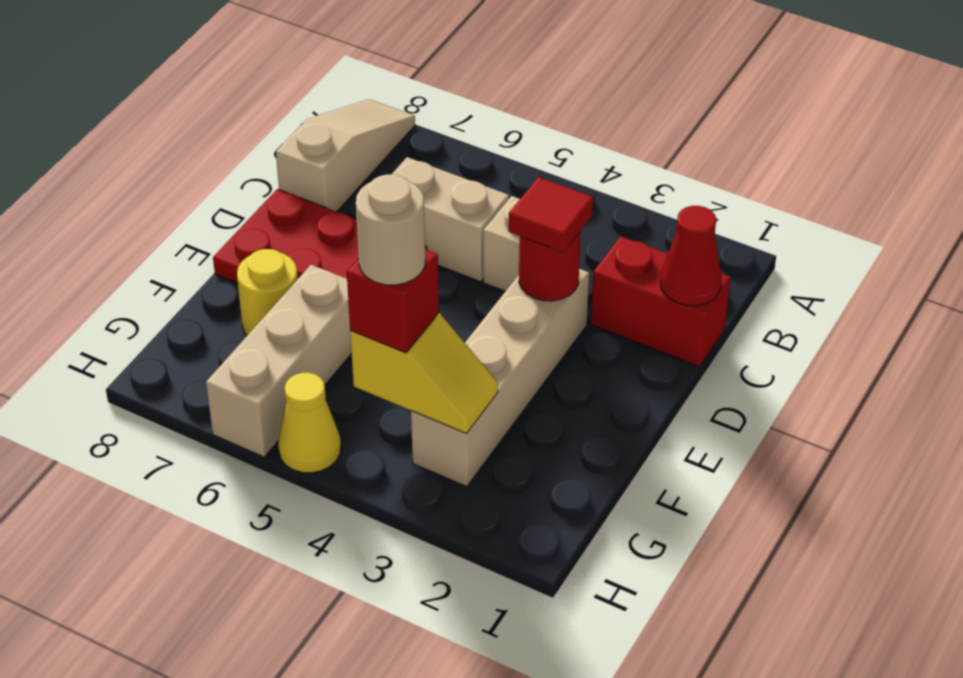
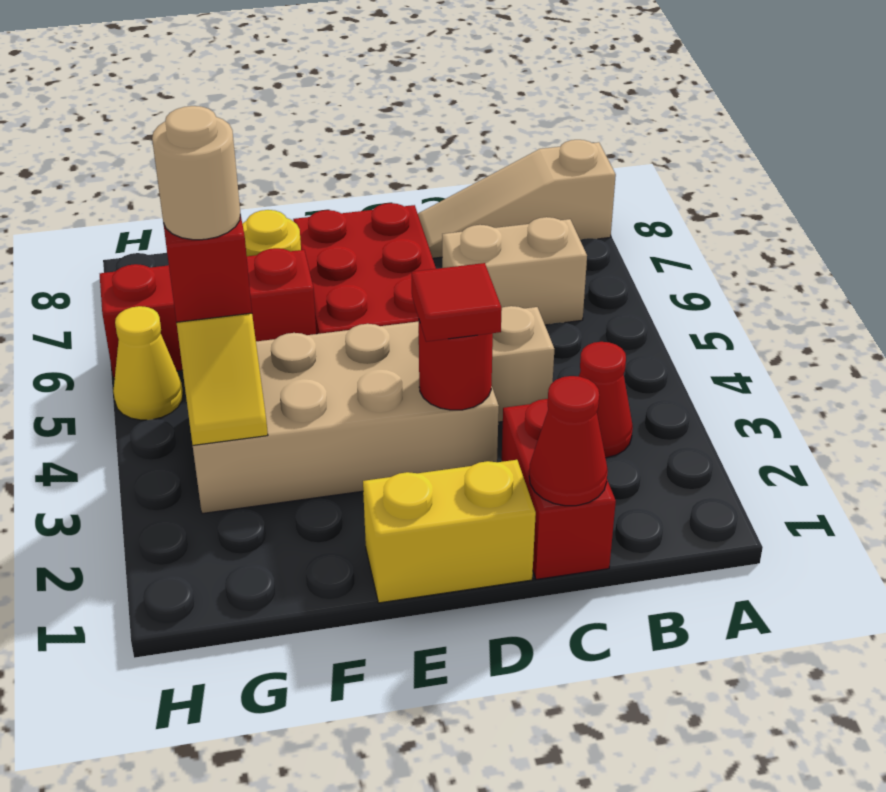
tan slope A8:C8 level 1 top C -> tan slope A8:C8 level 1 top A
none -> red cone B3 level 1
tan brick C5:C6 level 1 -> tan brick B6:C6 level 1
none -> yellow brick D1:E1 level 1
tan brick D3:G3 level 1 -> tan brick D3:G4 level 1
tan brick F6:H6 level 1 -> red brick F6:H6 level 1

